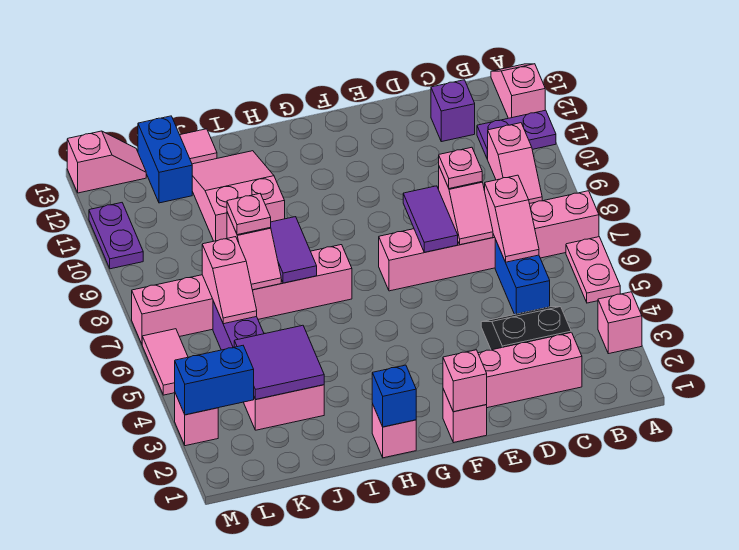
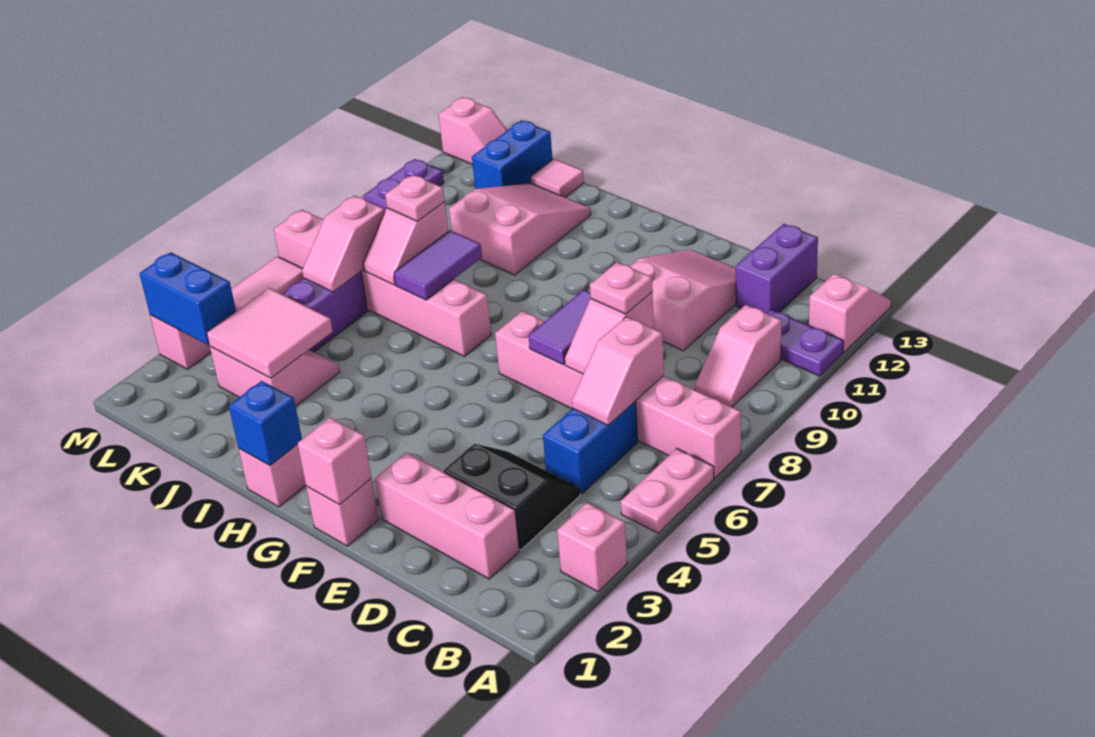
purple brick C12 level 1 -> purple brick C12:C13 level 1
none -> pink slope D10:E12 level 1 top 10
purple tile J3:K4 level 2 -> pink tile J3:K4 level 2

